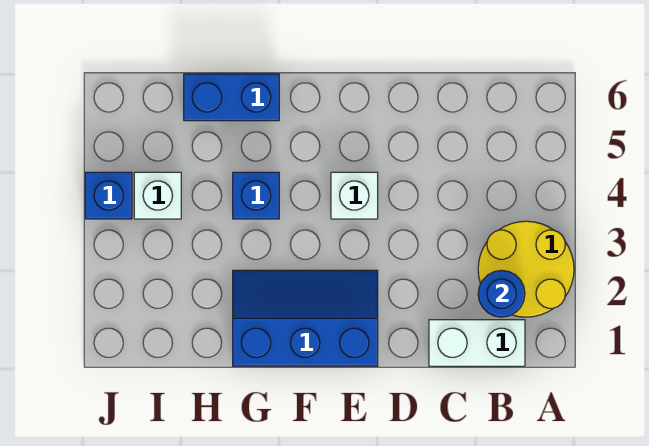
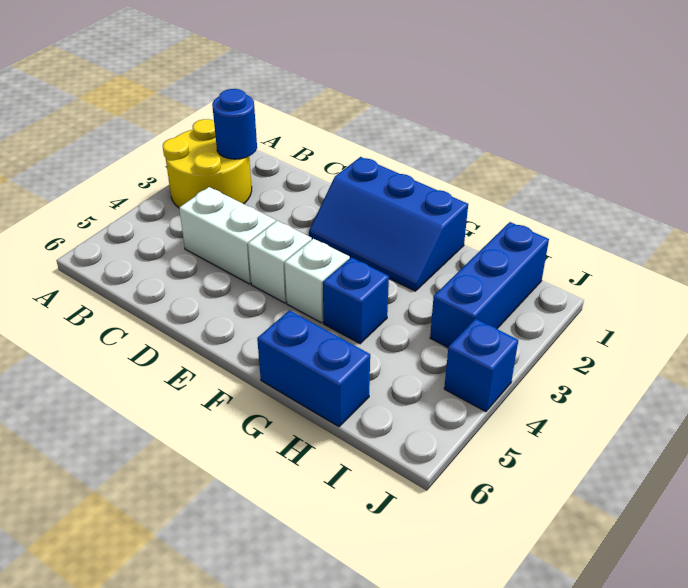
white brick B1:C1 level 1 -> white brick C4:D4 level 1
none -> blue brick I1:I3 level 1
white brick I4 level 1 -> white brick F4 level 1

